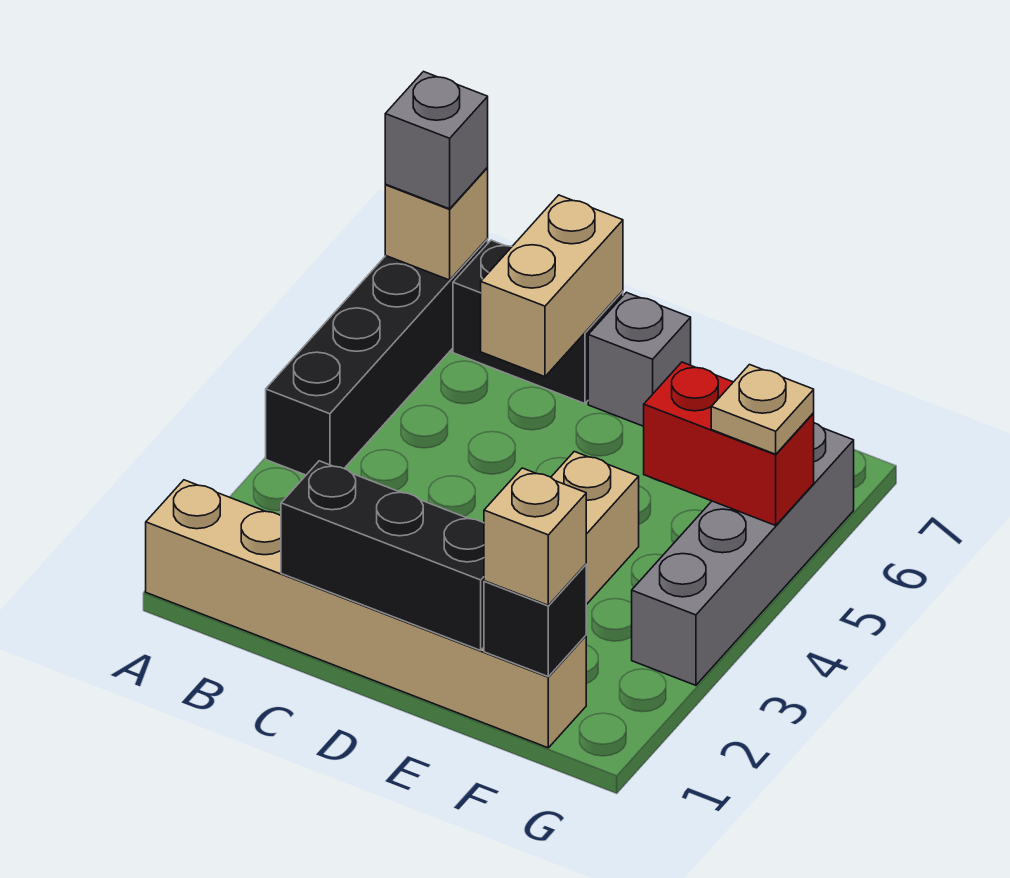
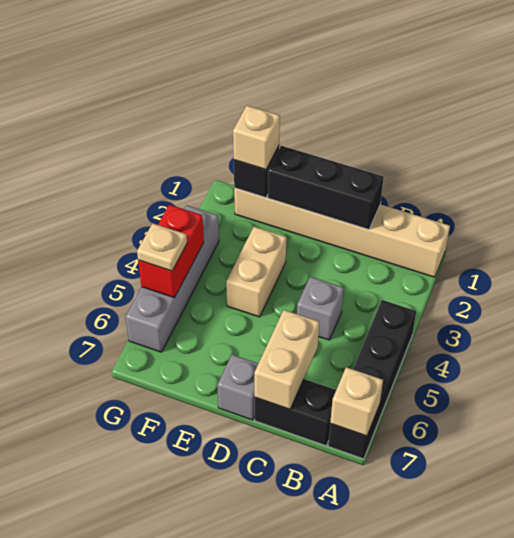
grey brick A7 level 3 -> grey brick C4 level 1
red brick F5:G5 level 2 -> red brick G4:G5 level 2

